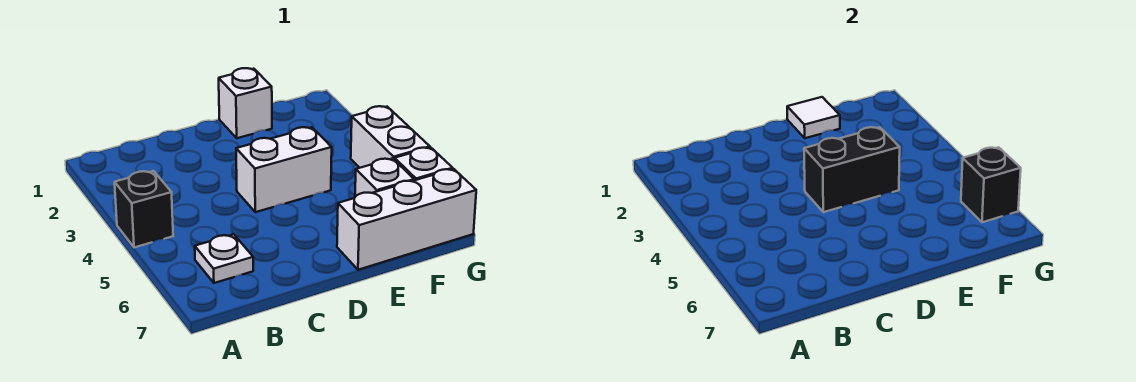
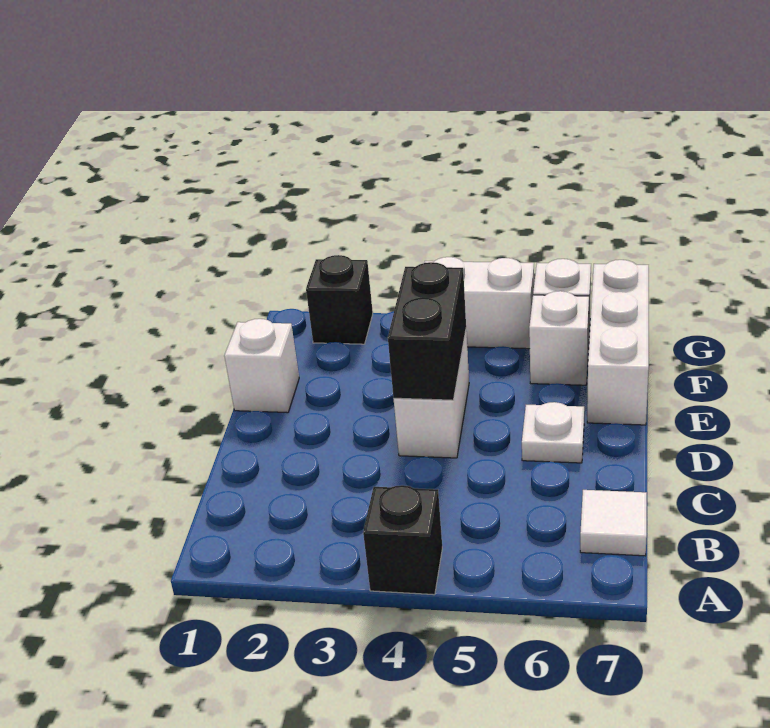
white plate B6 level 1 -> white plate D6 level 1
white tile E1 level 2 -> white tile B7 level 1
black brick G6 level 2 -> black brick G2 level 1

